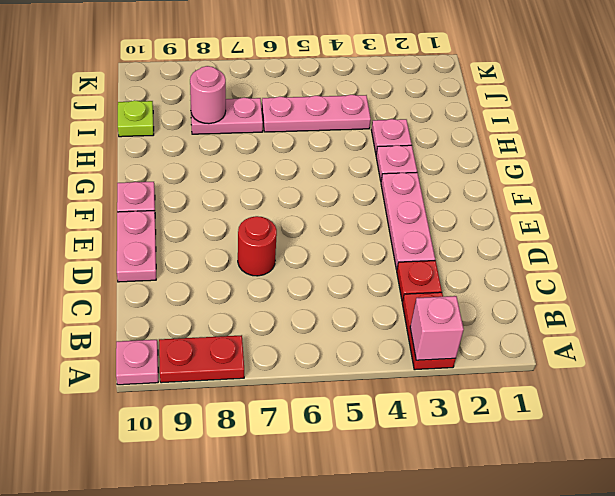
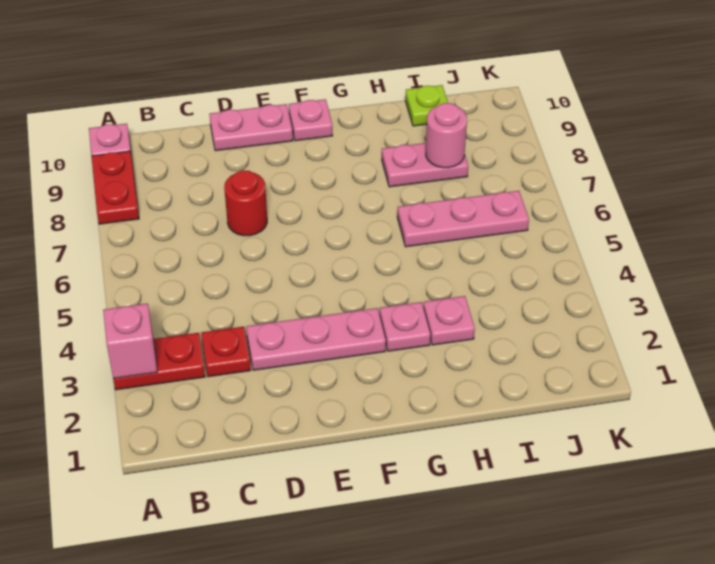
pink plate I4:I6 level 1 -> pink plate H6:J6 level 1
pink plate I7:I8 level 1 -> pink plate H8:I8 level 1

